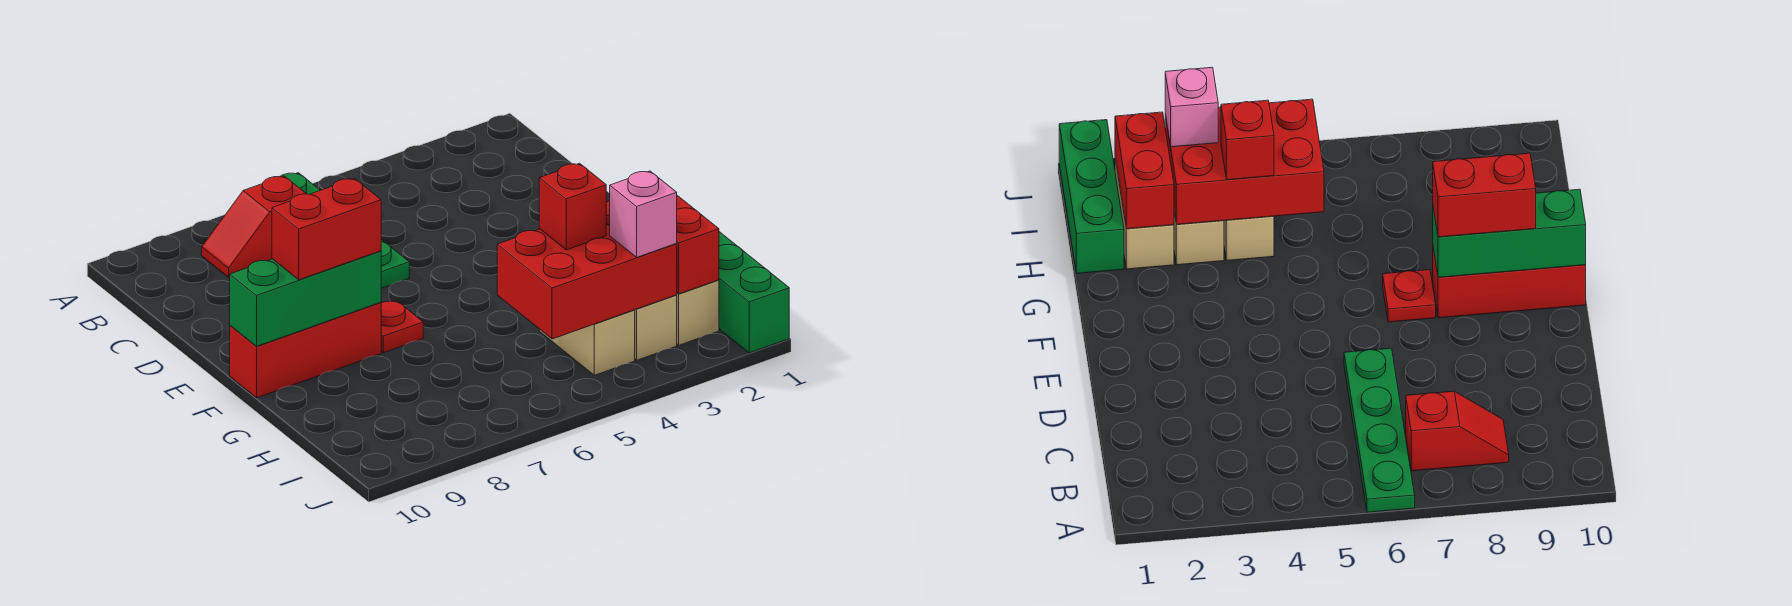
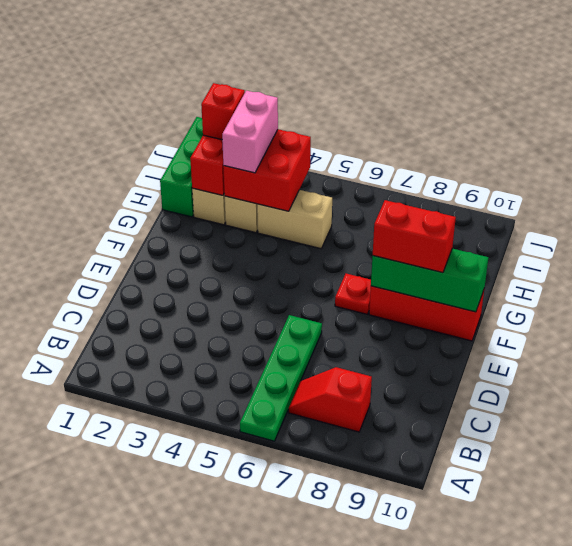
red slope B7:B8 level 1 top 7 -> red slope B7:B8 level 1 top 8
red brick H3:I5 level 2 -> red brick H3:I4 level 2
tan brick H4:I4 level 1 -> tan brick H4:H5 level 1
red brick H4 level 3 -> red brick I2 level 3
pink brick I3 level 3 -> pink brick H3:I3 level 3

